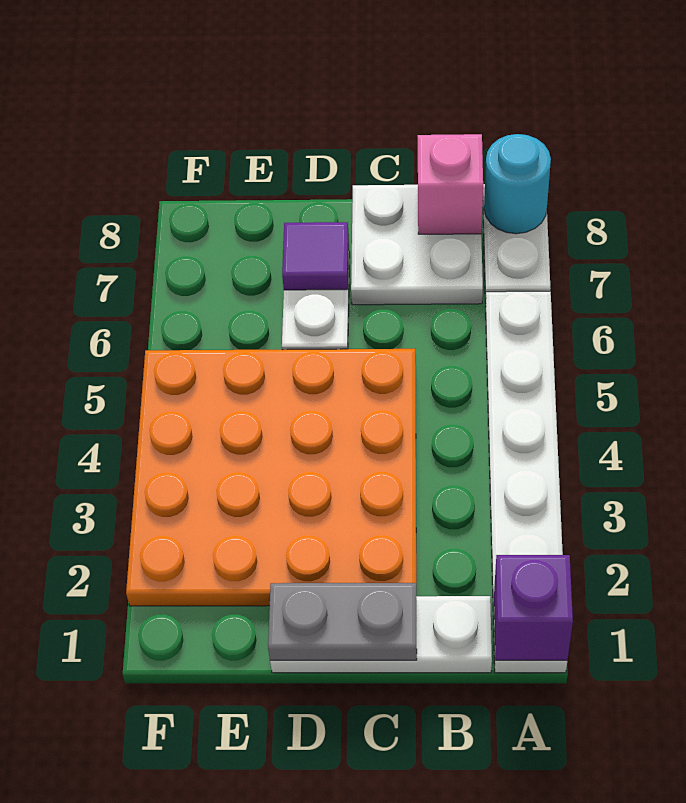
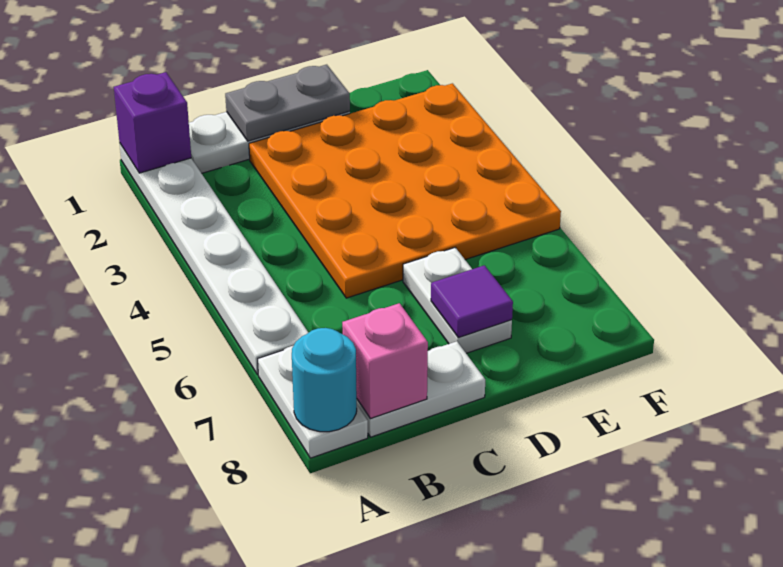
white plate B7:C8 level 1 -> white plate B8:C8 level 1

